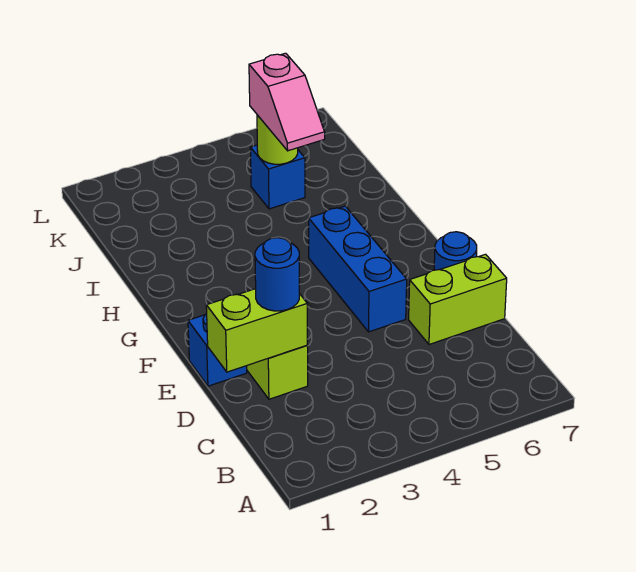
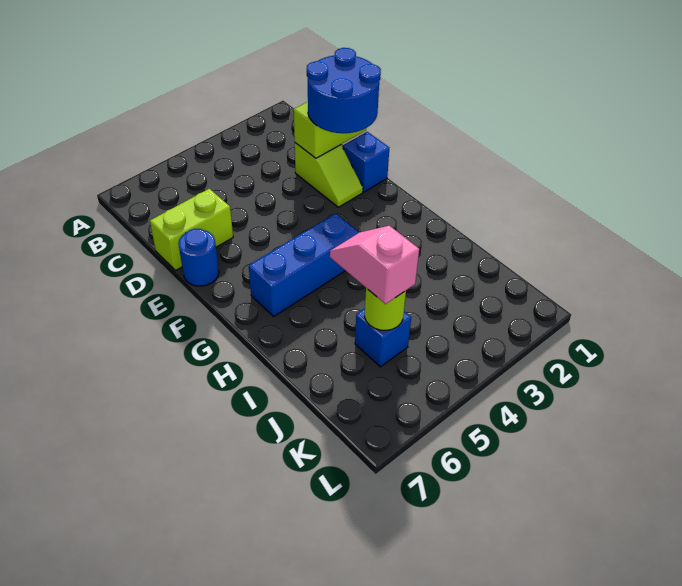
blue round brick D2 level 3 -> blue round brick D1:E2 level 3
blue brick E5:G5 level 1 -> blue brick G4:G6 level 1

